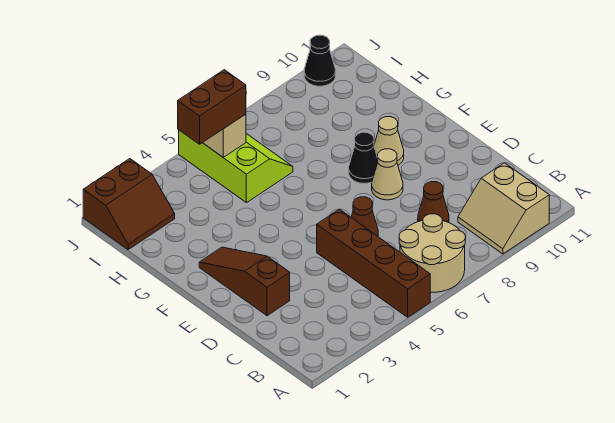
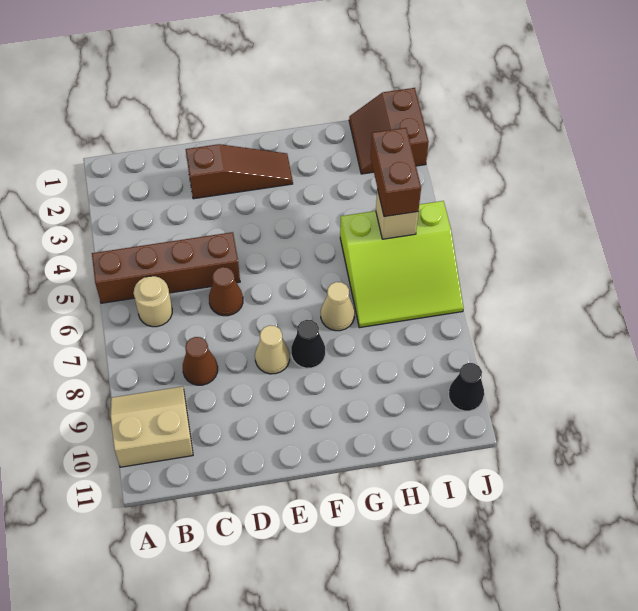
tan round brick A6:B7 level 1 -> tan round brick B6 level 1
tan cone F9 level 1 -> tan cone G7 level 1
lime slope H5:J6 level 1 top 5 -> lime slope H5:J7 level 1 top 5

